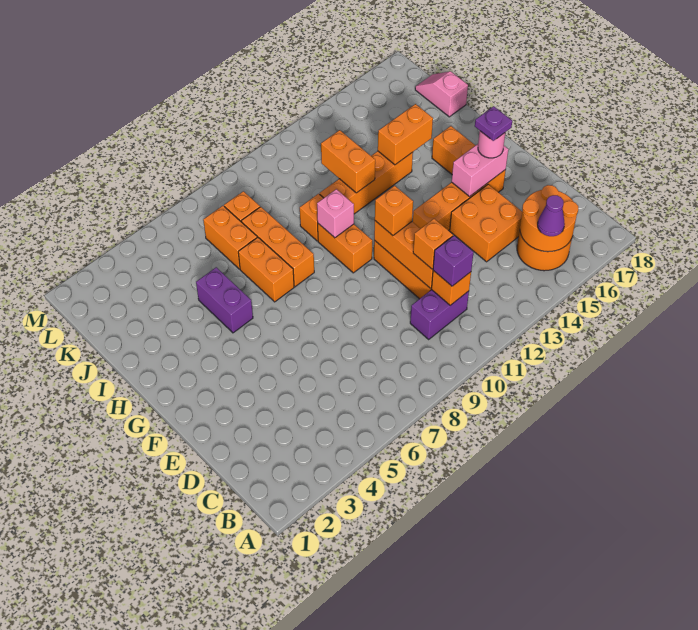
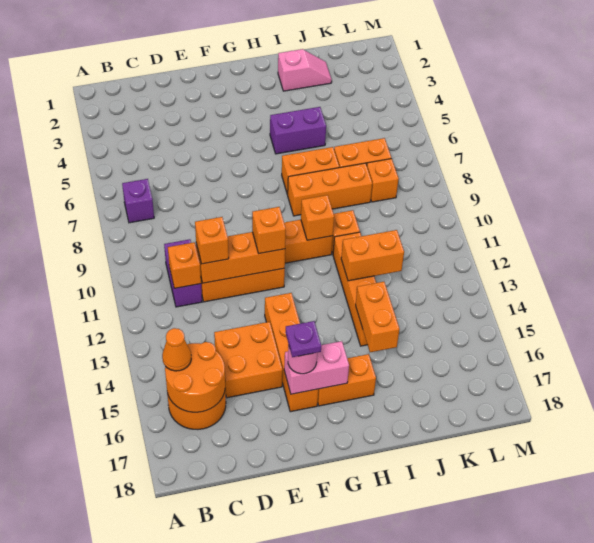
purple cone B15 level 3 -> orange cone B15 level 3
purple brick C11 level 3 -> purple brick B7 level 1
pink brick F15:F16 level 2 -> pink brick F16:G16 level 2
pink brick H10 level 2 -> orange brick H10 level 2
pink slope J18:K18 level 1 top J -> pink slope I2:J2 level 1 top I

